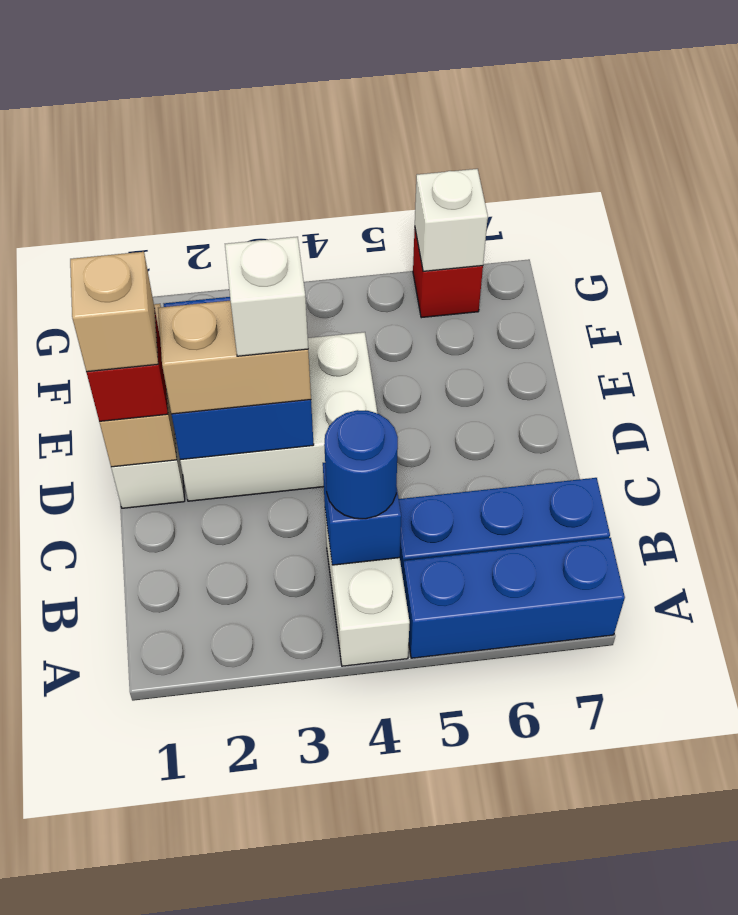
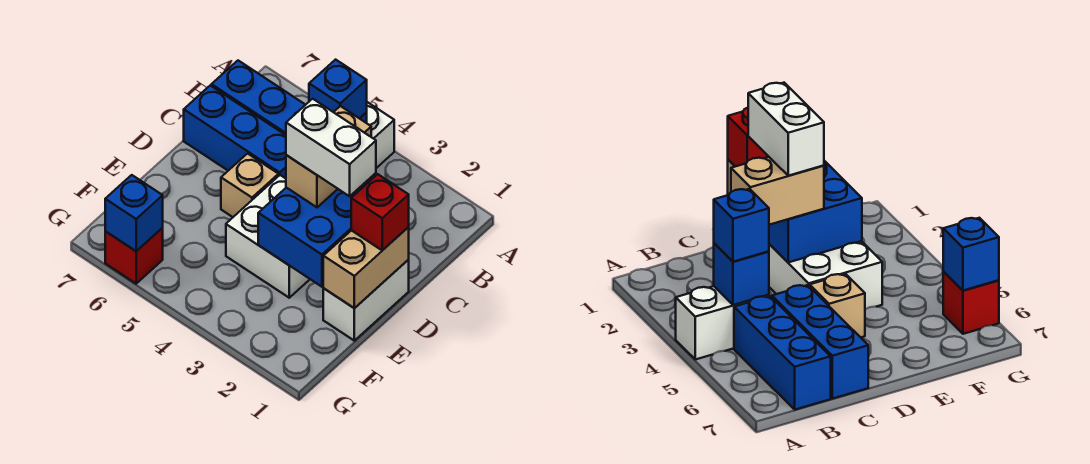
blue brick A5:A7 level 1 -> blue brick C5:C7 level 1
blue round brick B4 level 3 -> blue brick B4 level 3
tan brick D1 level 4 -> tan brick D5 level 1
white brick D2:E4 level 1 -> white brick D3:E4 level 1
tan brick D2:D3 level 3 -> tan brick C3:D3 level 3
white brick D3 level 4 -> white brick D2:D3 level 4
white brick G6 level 2 -> blue brick G6 level 2

